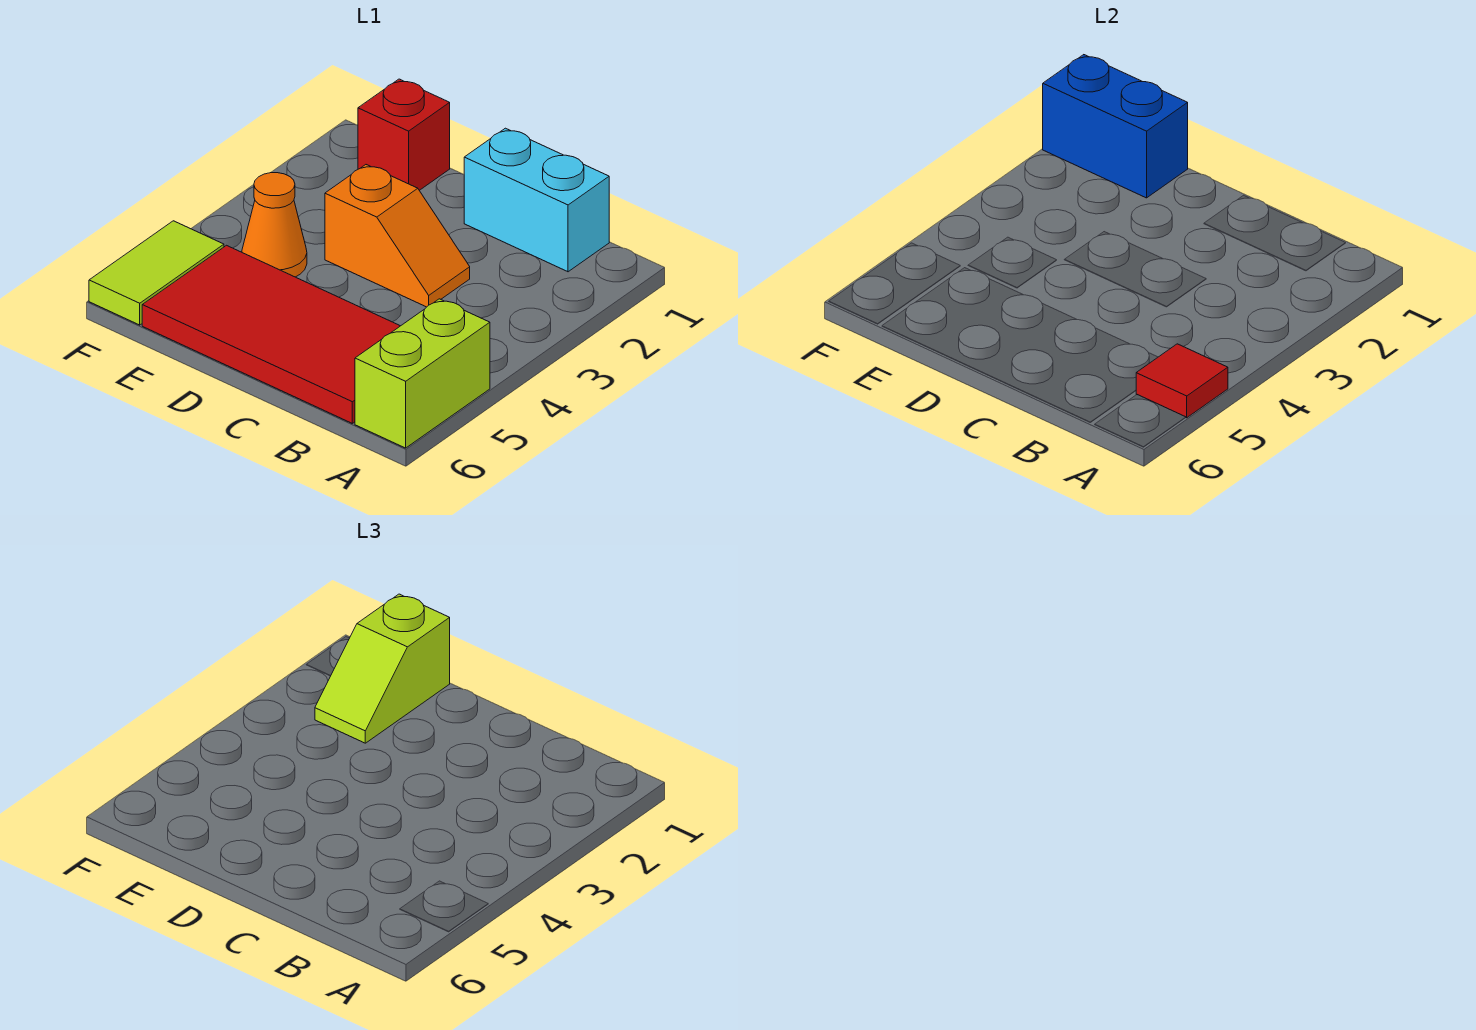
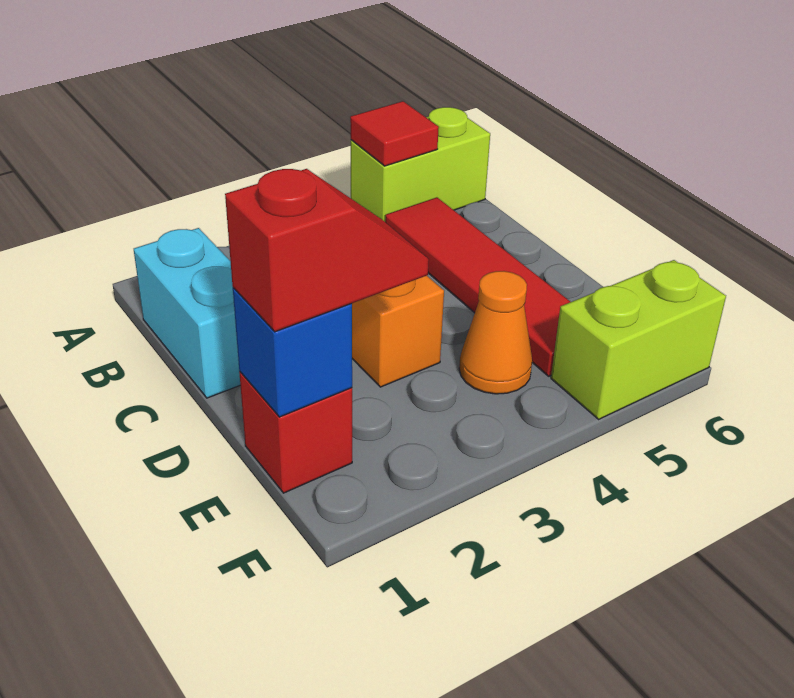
red tile B5:E6 level 1 -> red tile B5:E5 level 1
blue brick E1:F1 level 2 -> blue brick E1 level 2
lime slope E1:E2 level 3 top 1 -> red slope E1:E2 level 3 top 1
lime tile F5:F6 level 1 -> lime brick F5:F6 level 1

